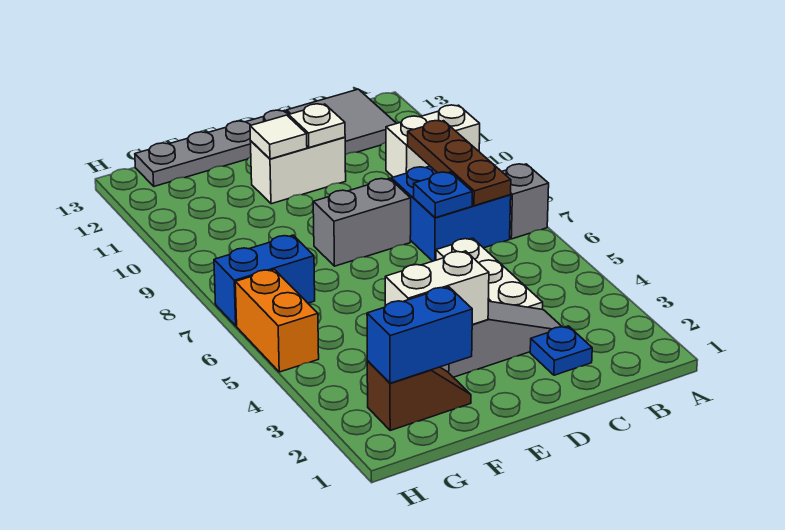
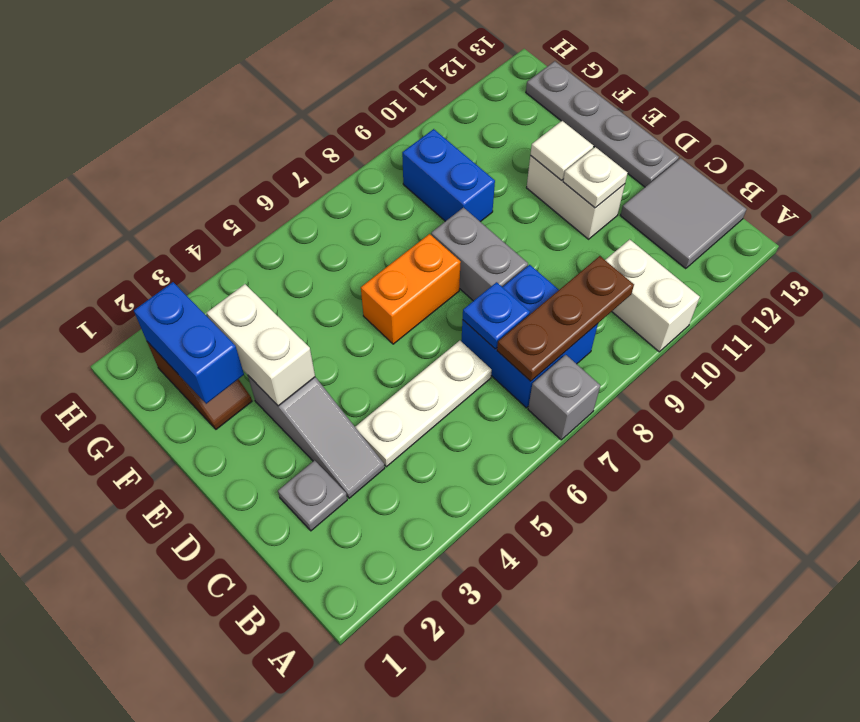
blue plate C2 level 1 -> grey plate C2 level 1
blue brick G7:H7 level 1 -> blue brick F9:G9 level 1
orange brick H5:H6 level 1 -> orange brick E6:E7 level 1

